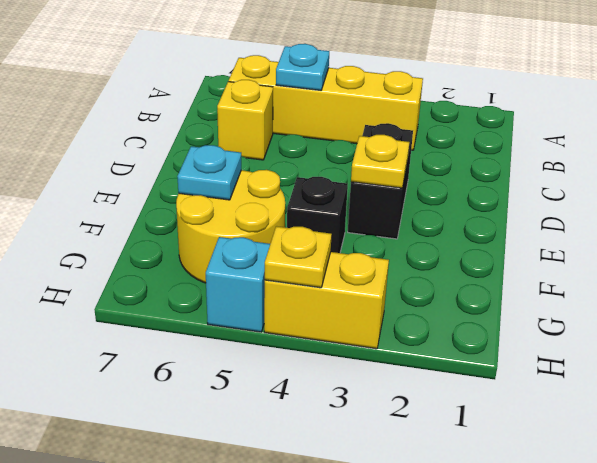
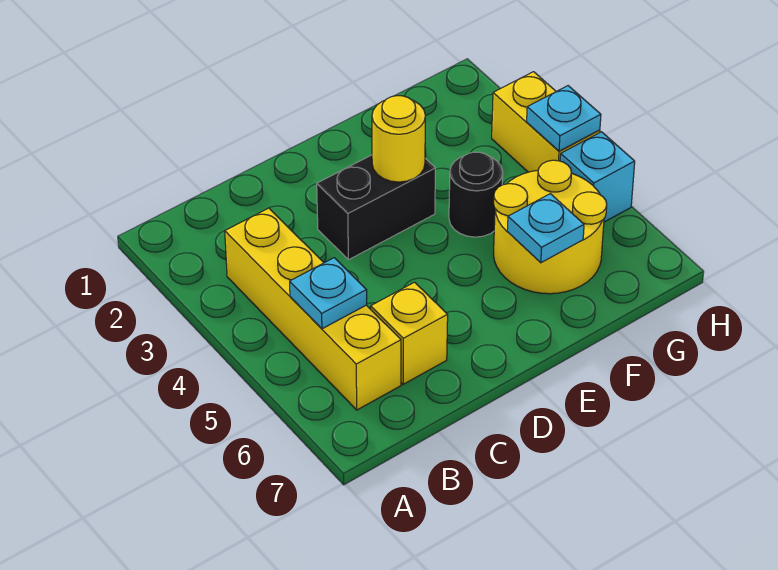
yellow plate E3 level 2 -> yellow round brick E3 level 2
black brick F4 level 1 -> black round brick F4 level 1
yellow plate H4 level 2 -> cyan plate H4 level 2

